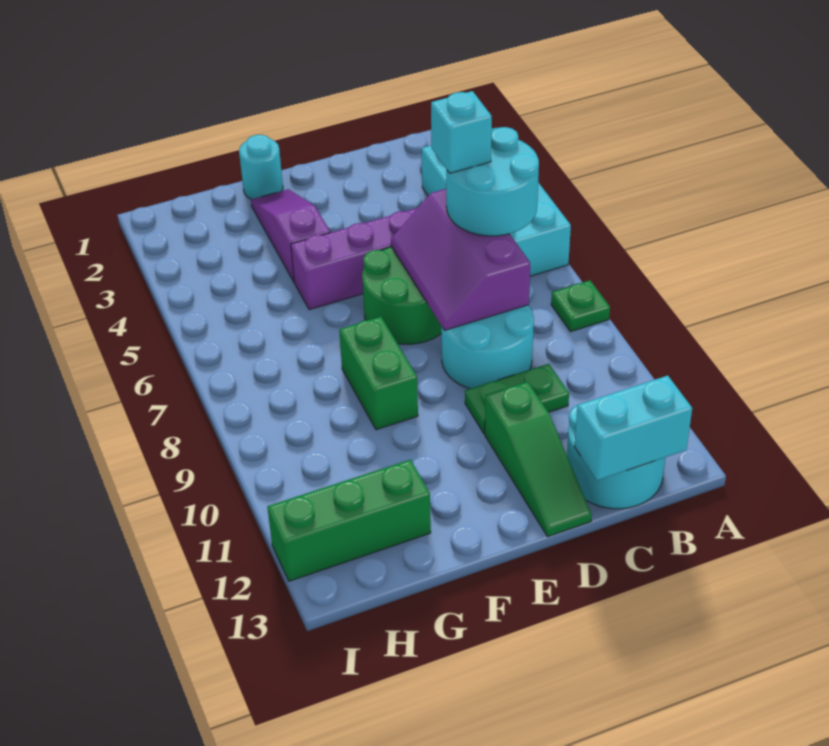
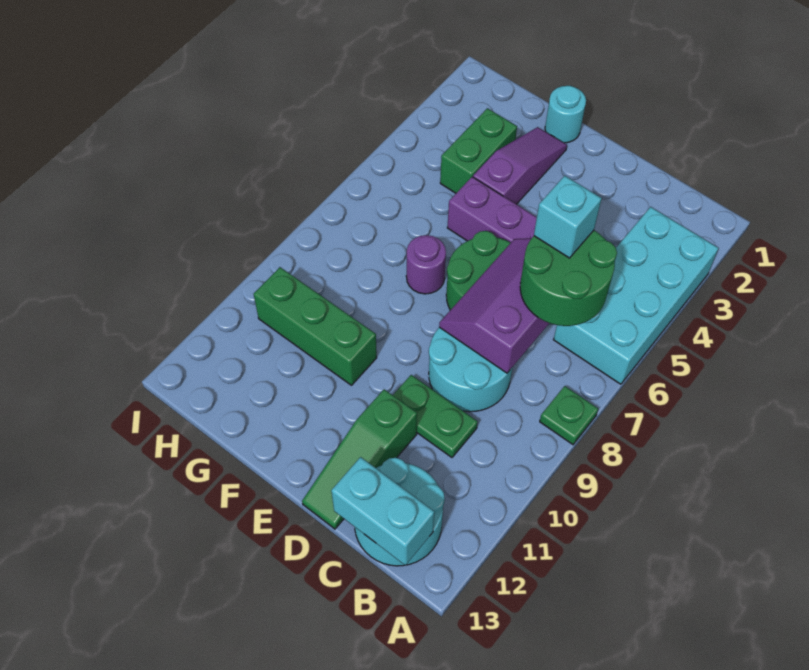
cyan round brick B6:C7 level 3 -> green round brick B6:C7 level 3
none -> purple round brick F7 level 1
green brick F8:F9 level 1 -> green brick G3:G4 level 1
green brick G12:I12 level 1 -> green brick F10:H10 level 1

